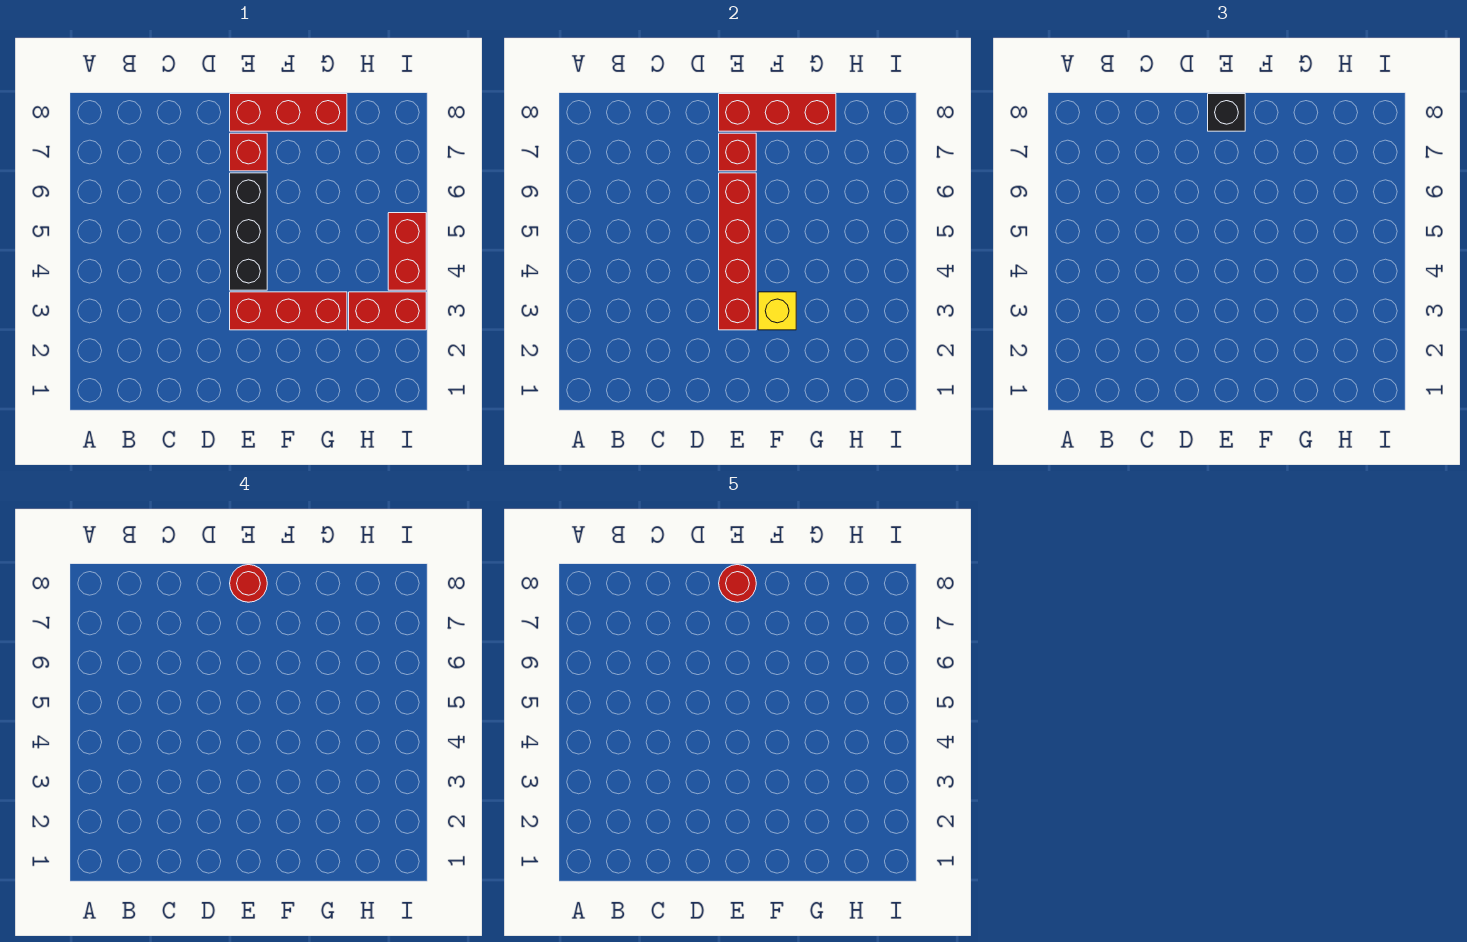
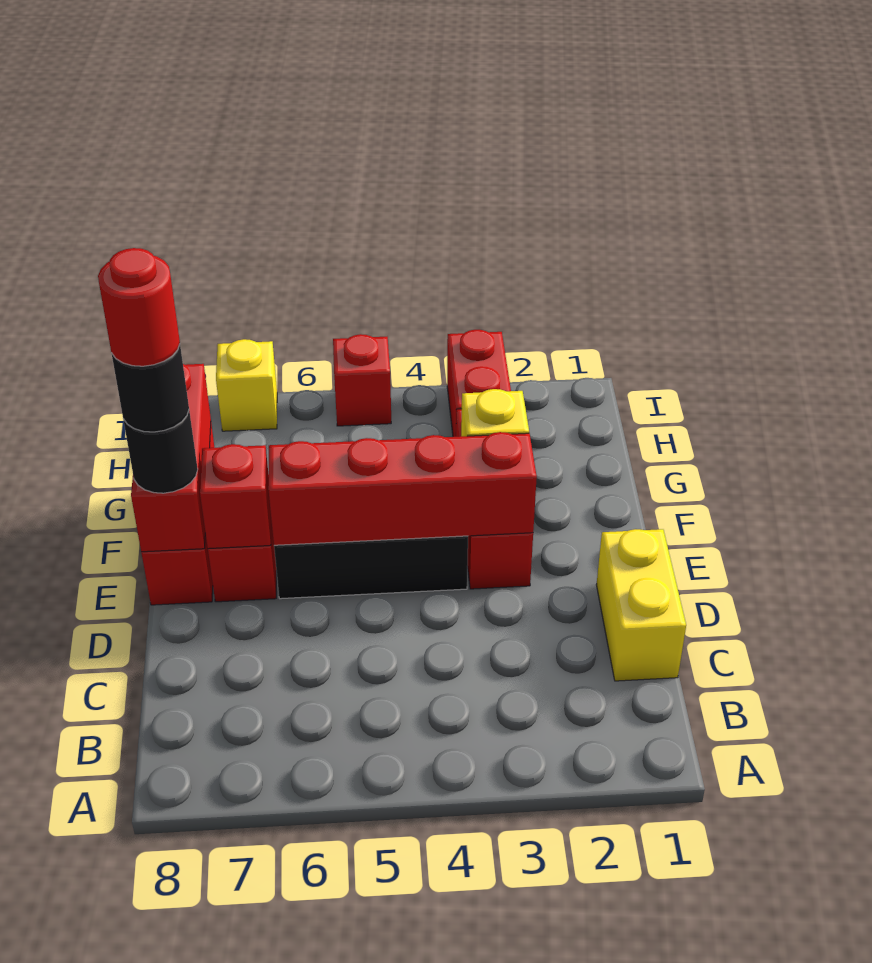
none -> yellow brick C1:D1 level 1
black brick E8 level 3 -> black round brick E8 level 3
red round brick E8 level 4 -> black round brick E8 level 4
red brick I4:I5 level 1 -> red brick I5 level 1
none -> yellow brick I7 level 1

